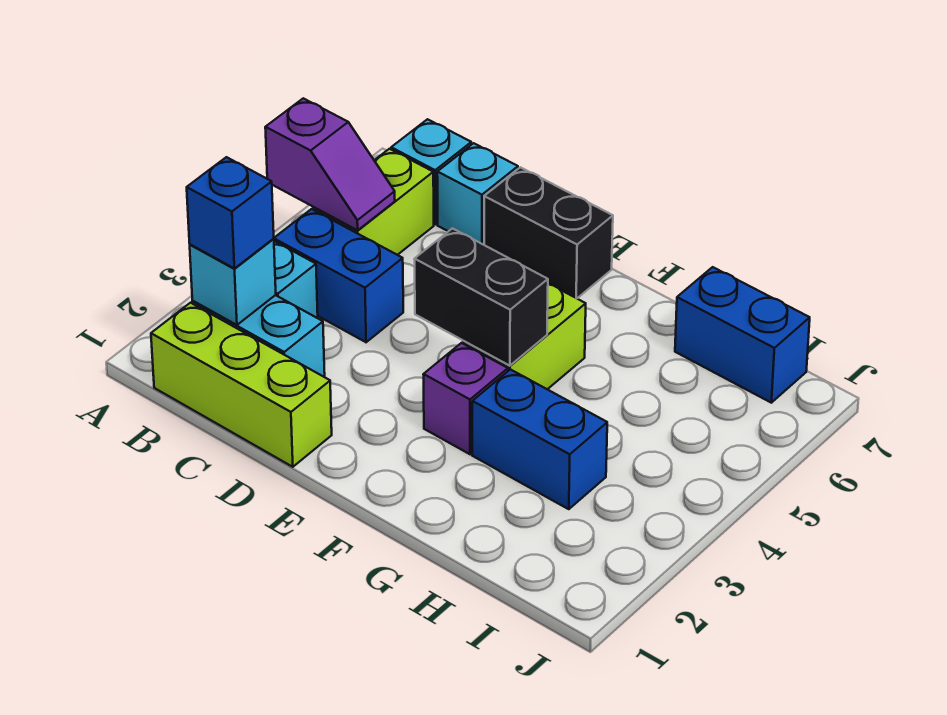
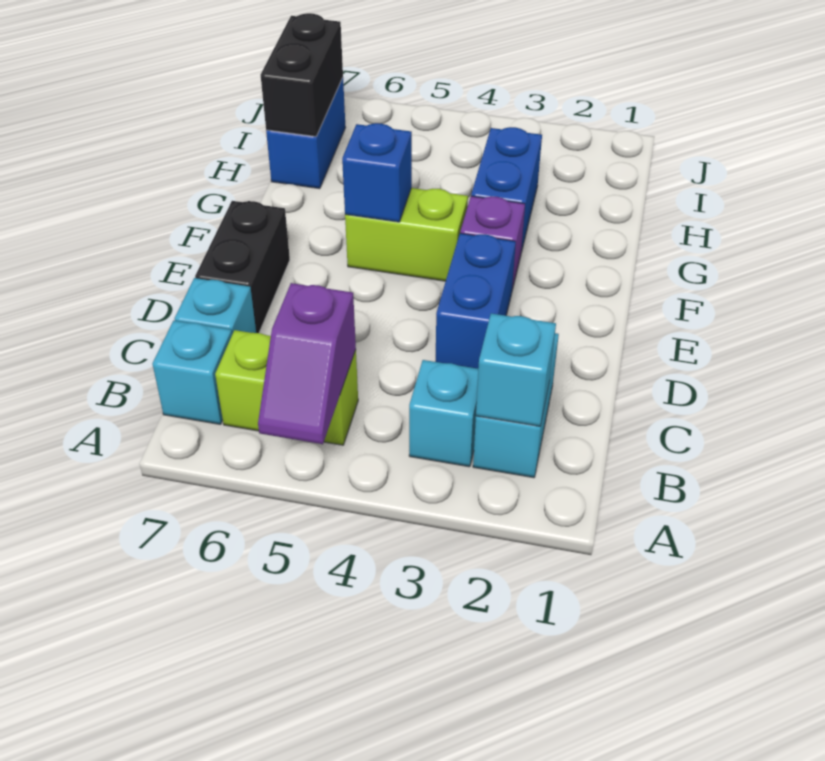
purple slope A5:B5 level 2 top A -> purple slope A5:B5 level 2 top B
lime brick B1:D1 level 1 -> none
blue brick B2 level 3 -> blue brick F5 level 2
blue brick B4:C4 level 1 -> blue brick D3:E3 level 1
black brick E4:F4 level 2 -> black brick H7:I7 level 2

